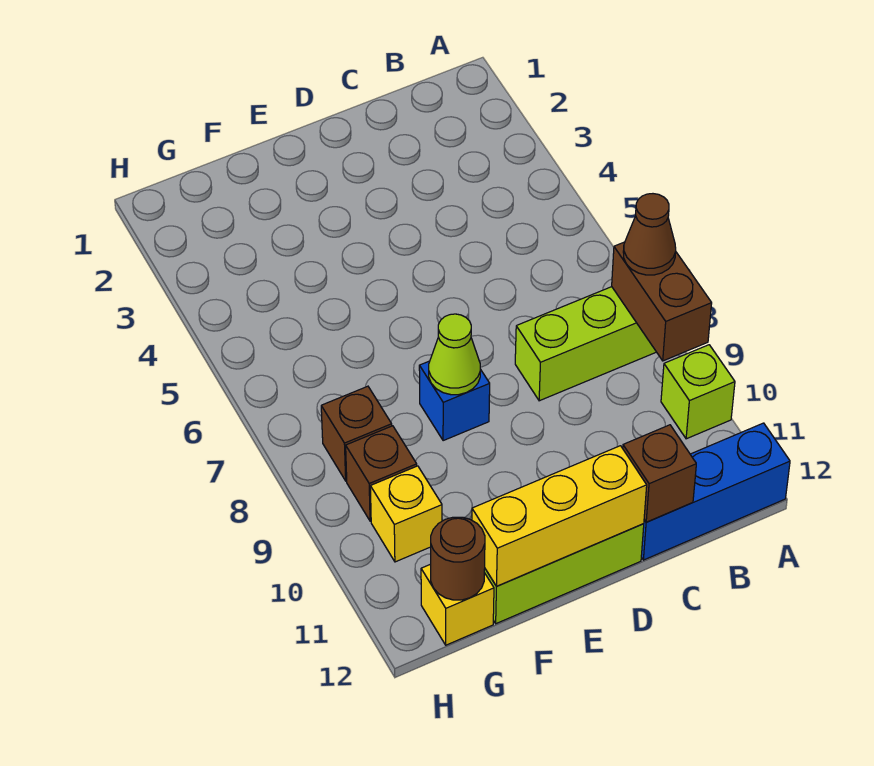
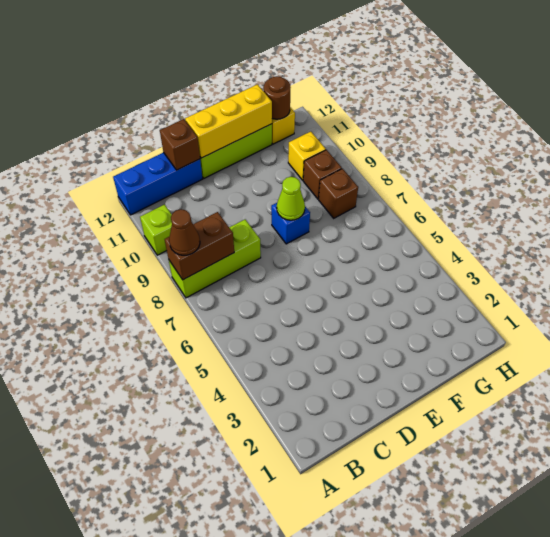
brown brick A8:A9 level 2 -> brown brick A8:B8 level 2

